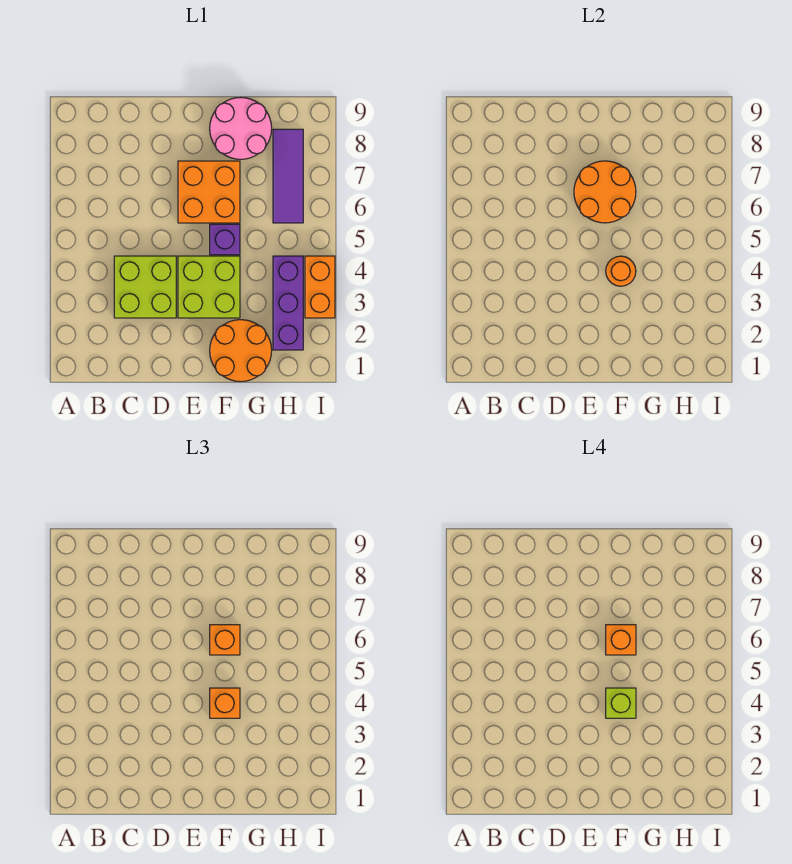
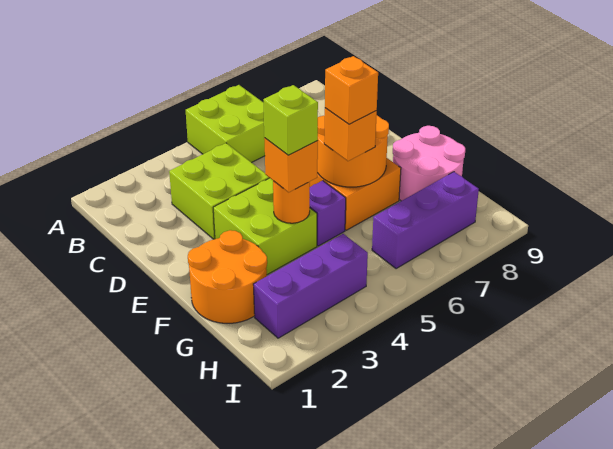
none -> lime brick A5:B6 level 1
purple tile H6:H8 level 1 -> purple brick H6:H8 level 1
orange brick I3:I4 level 1 -> none

